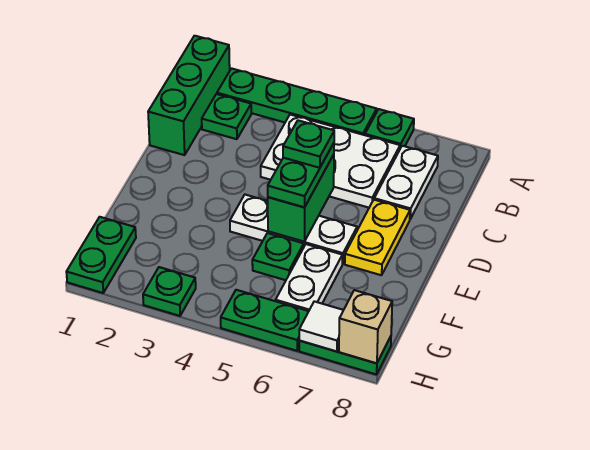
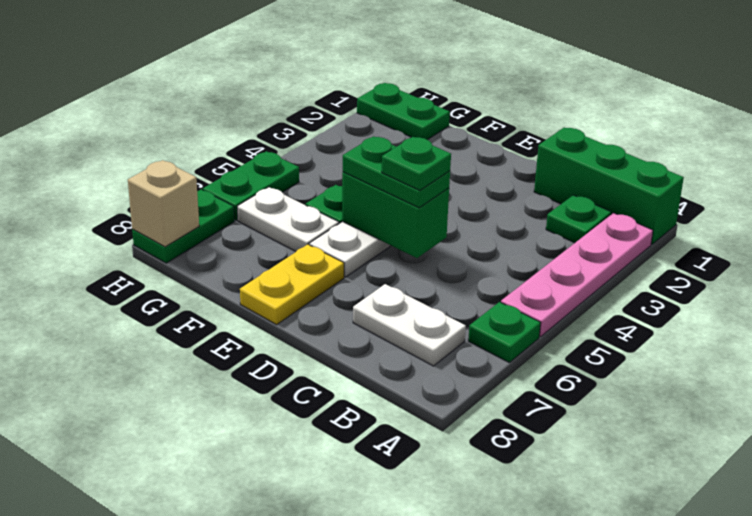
green plate A2:A5 level 1 -> pink plate A2:A5 level 1
white plate B4:C6 level 1 -> none
yellow plate D7:E7 level 1 -> yellow plate E7:E8 level 1
green plate H3 level 1 -> none
white tile H7 level 2 -> none

